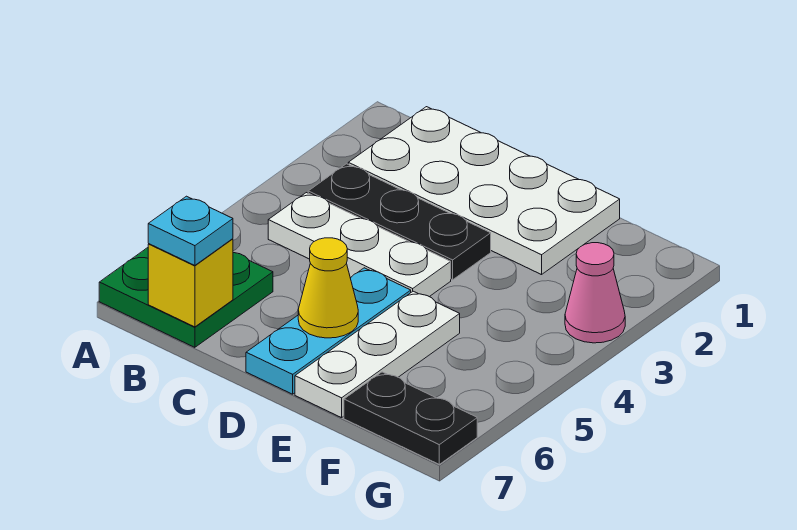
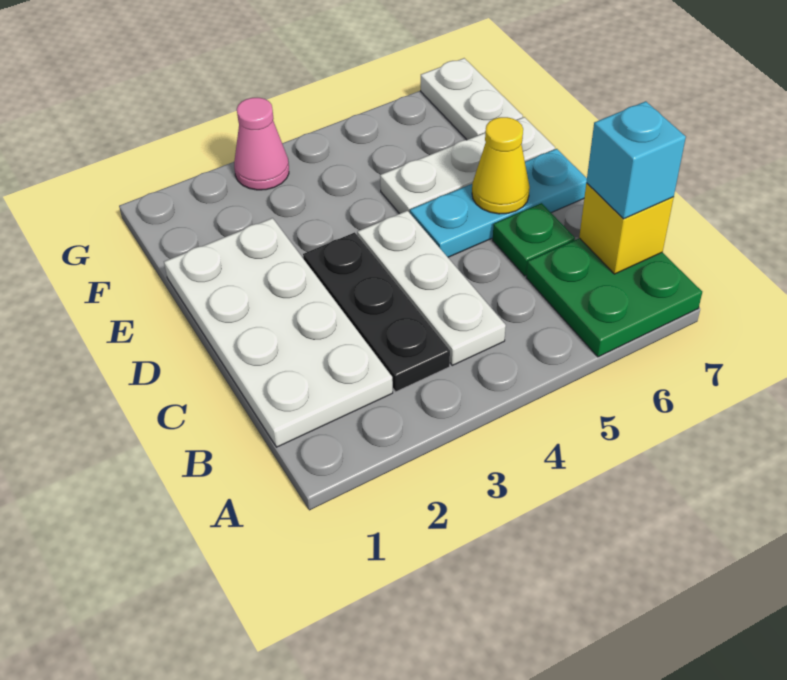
cyan plate B7 level 3 -> cyan brick B7 level 3
none -> green plate C6 level 1
black plate F7:G7 level 1 -> white plate F7:G7 level 1

